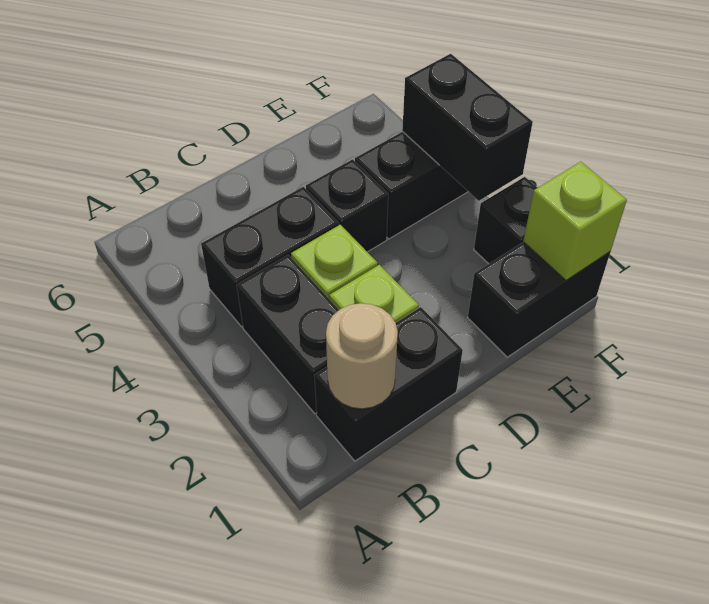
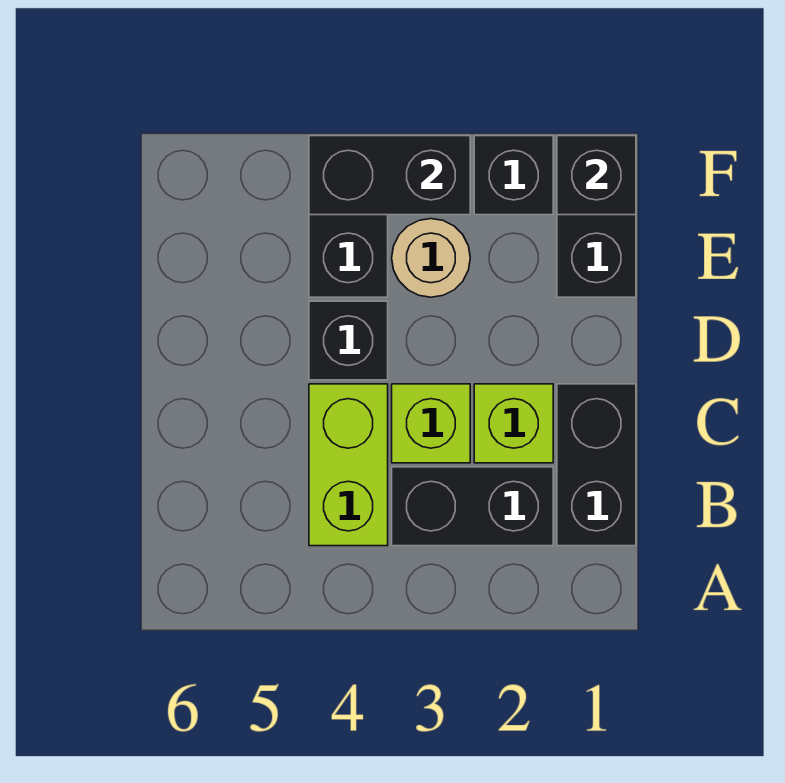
tan round brick B1 level 2 -> tan round brick E3 level 1
black brick B4:C4 level 1 -> lime brick B4:C4 level 1
lime brick F1 level 2 -> black brick F1 level 2

